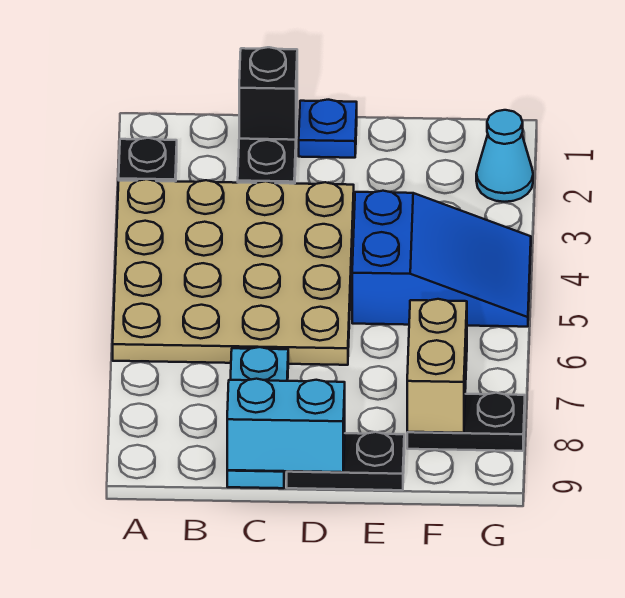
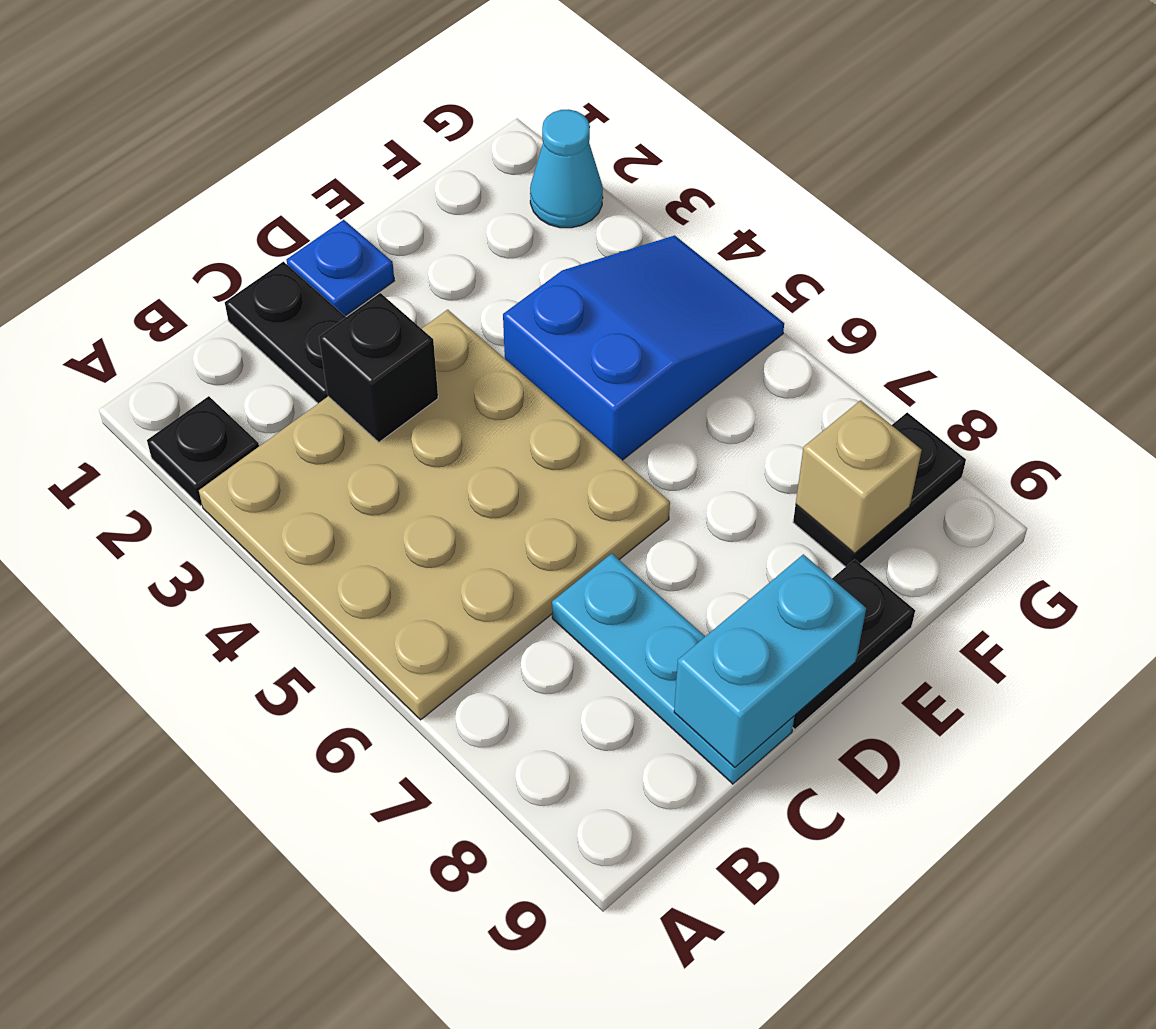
black brick C1 level 2 -> black brick C3 level 2
tan brick F7:F8 level 2 -> tan brick F8 level 2

